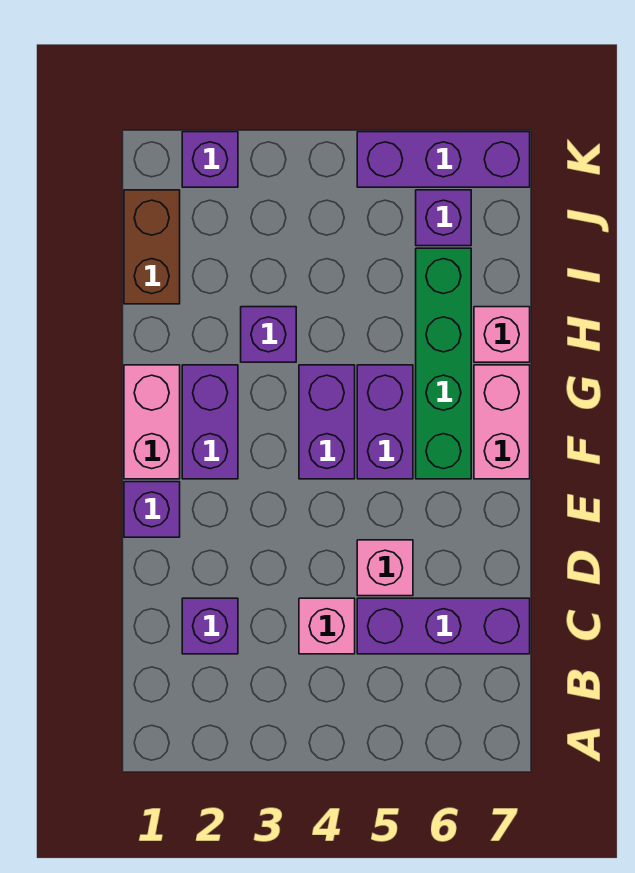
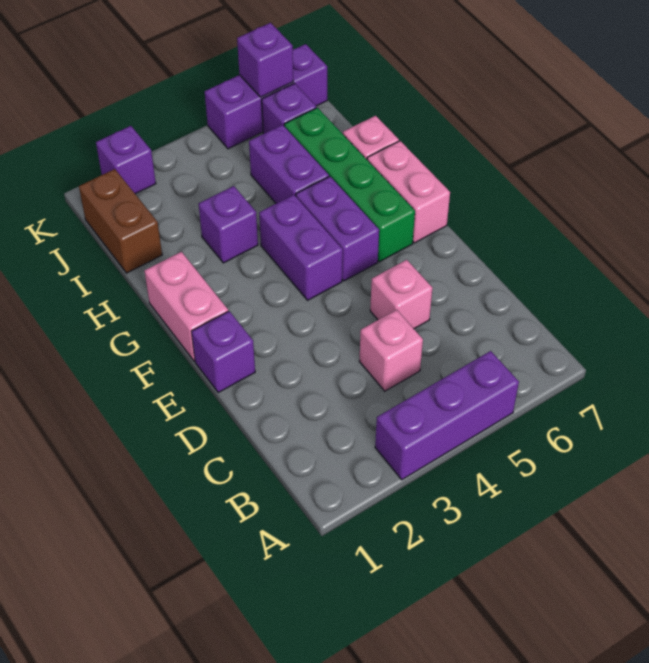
purple brick C2 level 1 -> purple brick K6 level 2
purple brick C5:C7 level 1 -> purple brick A3:A5 level 1
purple brick F2:G2 level 1 -> purple brick H5:I5 level 1

